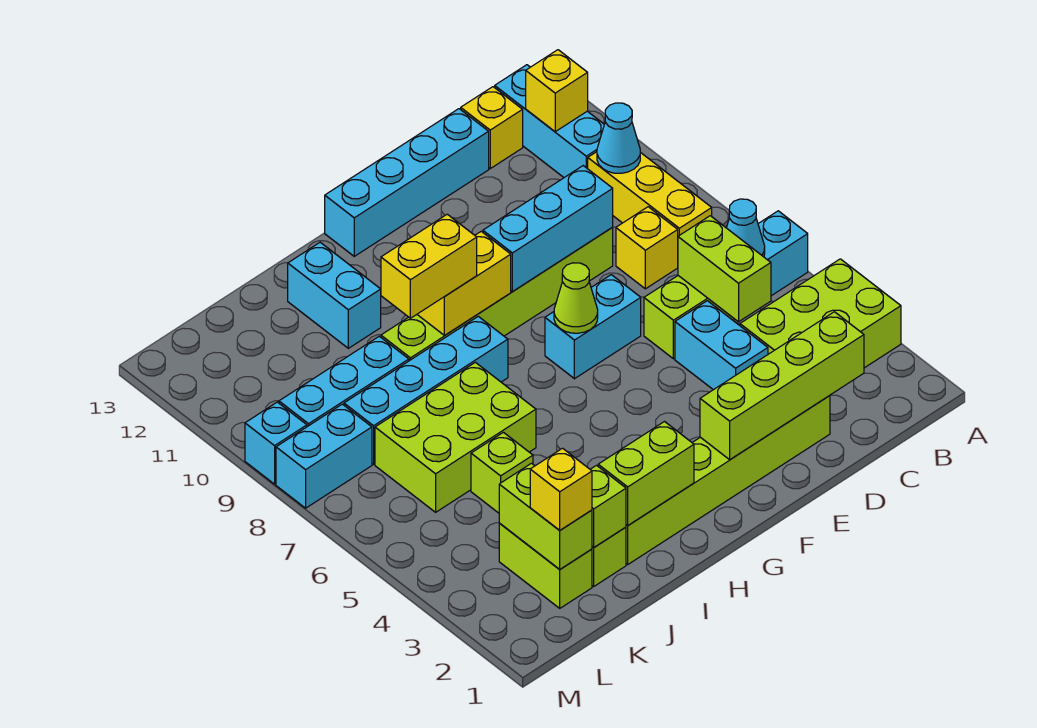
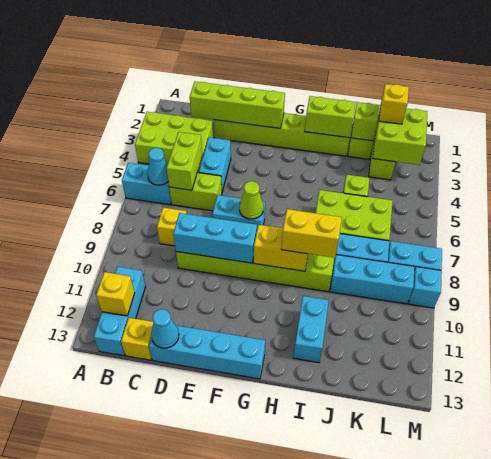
yellow brick B8:B10 level 1 -> none
cyan cone B10 level 2 -> cyan cone D13 level 2
lime brick K2:K3 level 2 -> lime brick K2:L3 level 2

